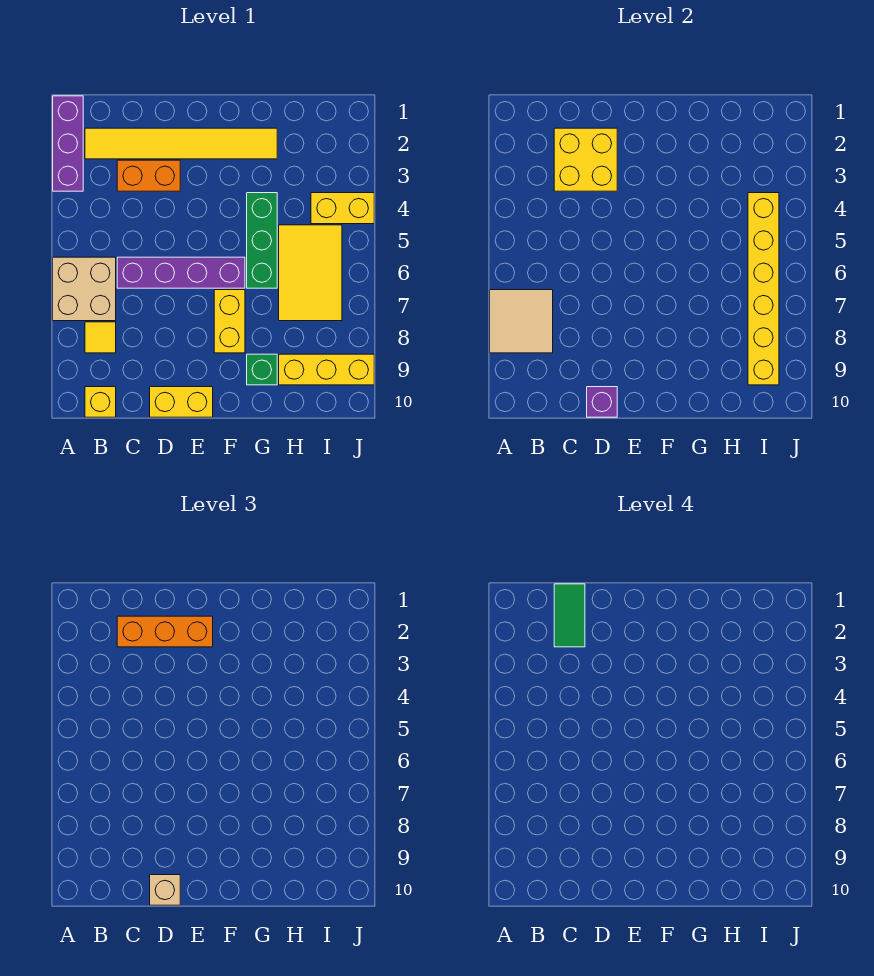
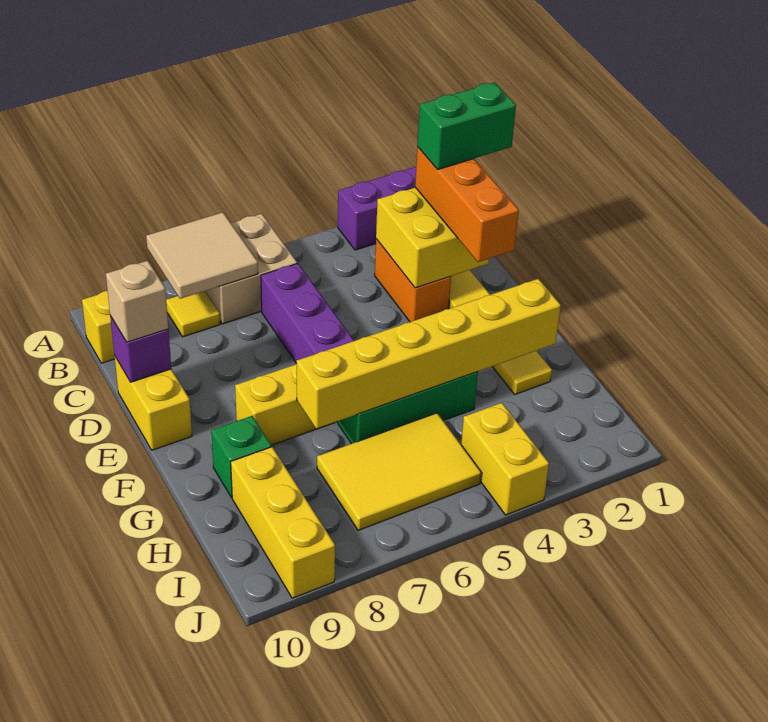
green tile C1:C2 level 4 -> green brick C1:C2 level 4
yellow brick I4:I9 level 2 -> yellow brick G2:G7 level 2

